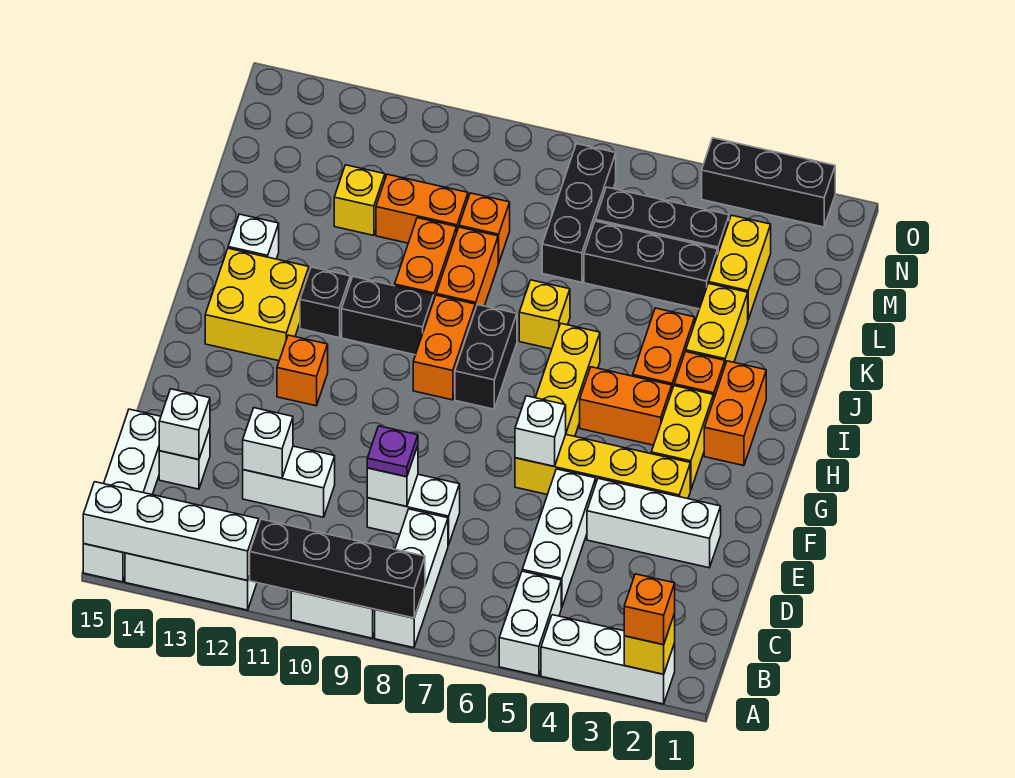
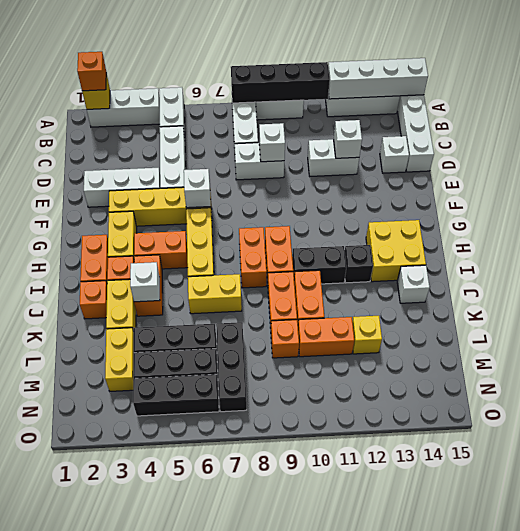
purple plate D9 level 3 -> none
white brick D14 level 2 -> white brick J4 level 2
orange brick G12 level 1 -> orange brick J2 level 1
black brick H8:I8 level 1 -> orange brick H8:I8 level 1
yellow brick J7 level 1 -> yellow brick J6:J7 level 1
black brick O2:O4 level 1 -> black brick N4:N6 level 1

